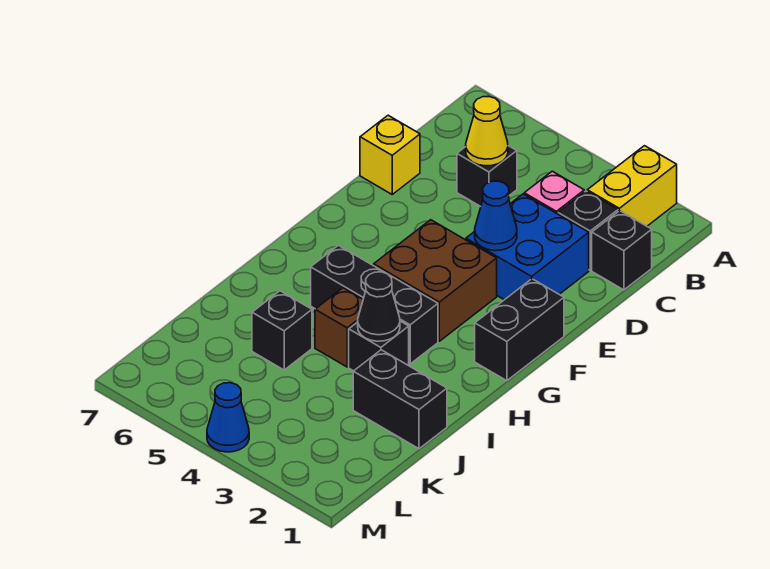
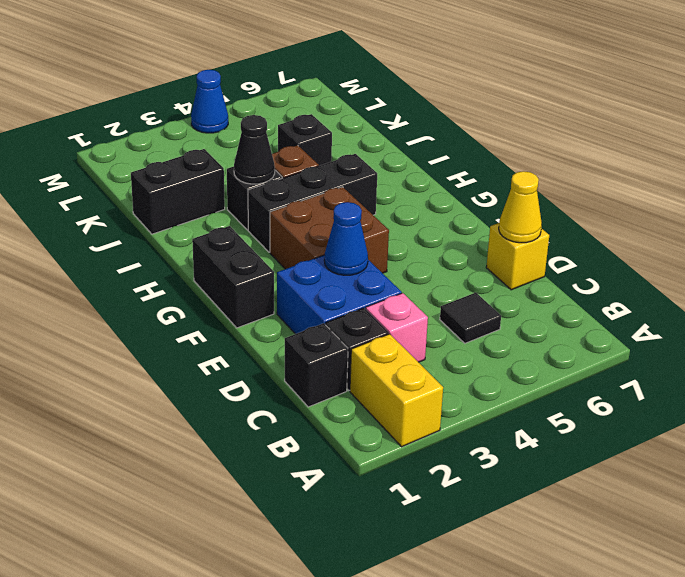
black brick C5 level 1 -> black tile C5 level 1
yellow cone C5 level 2 -> yellow cone D7 level 2

